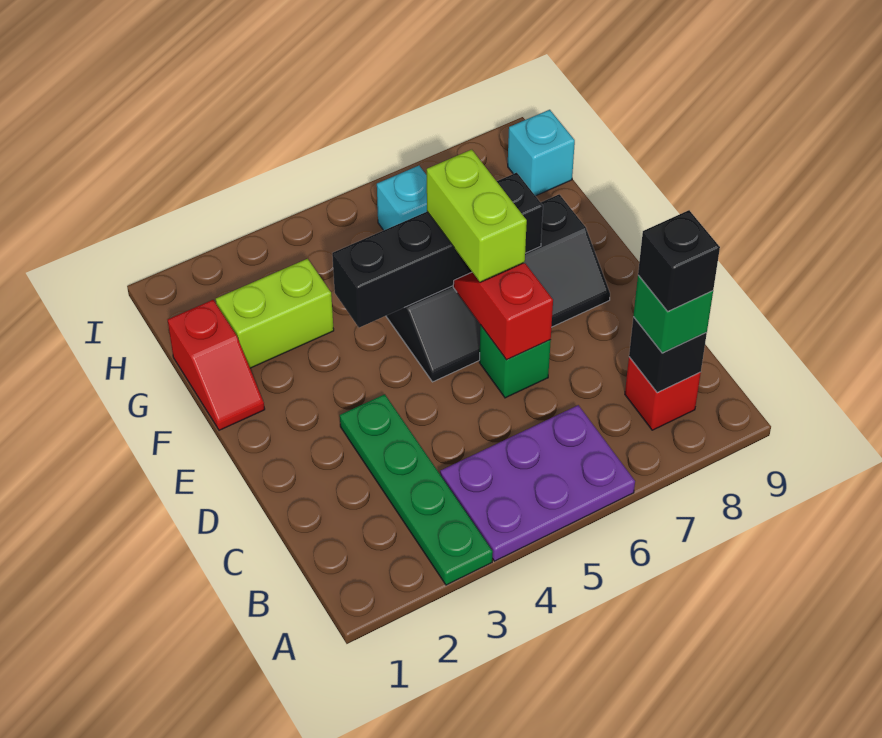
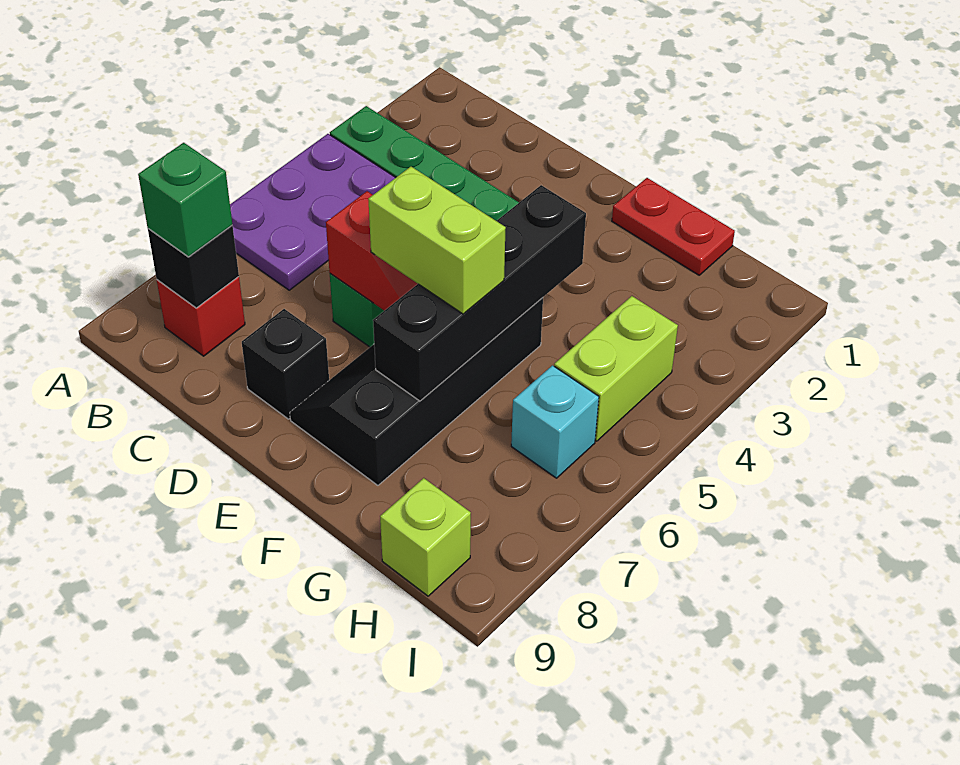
black brick B8 level 4 -> black brick D8 level 1
red slope F1:G1 level 1 top G -> red plate F1:G1 level 1
lime brick G2:G3 level 1 -> lime brick H4:H5 level 1
cyan brick H9 level 1 -> lime brick H9 level 1

